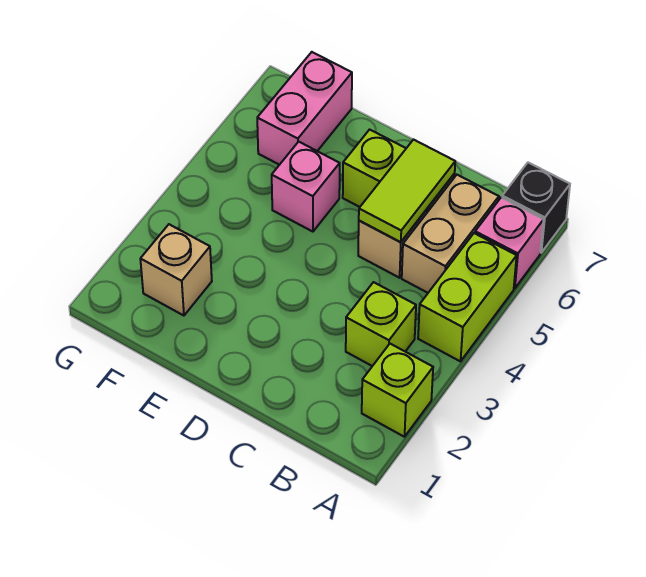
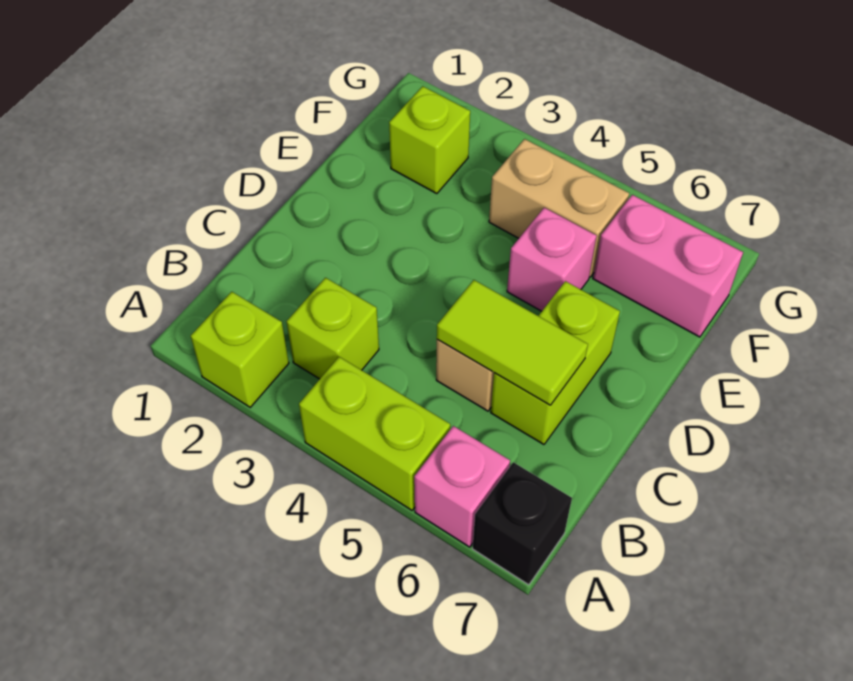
tan brick B5:B6 level 1 -> tan brick F4:F5 level 1
tan brick F2 level 1 -> lime brick F2 level 1

